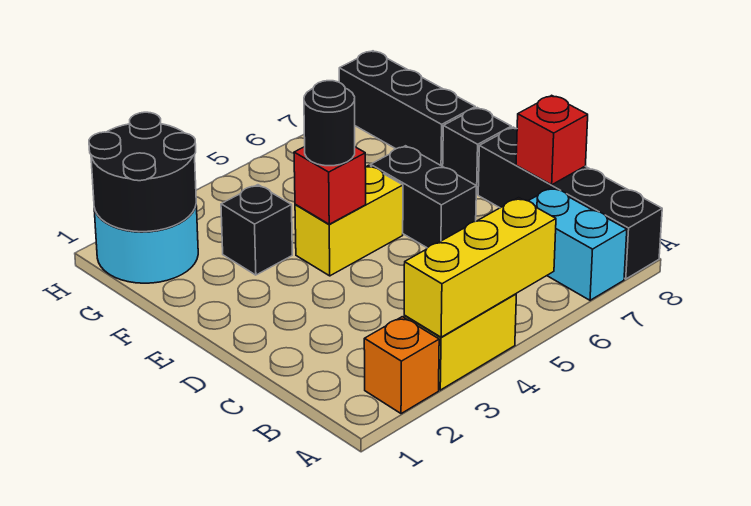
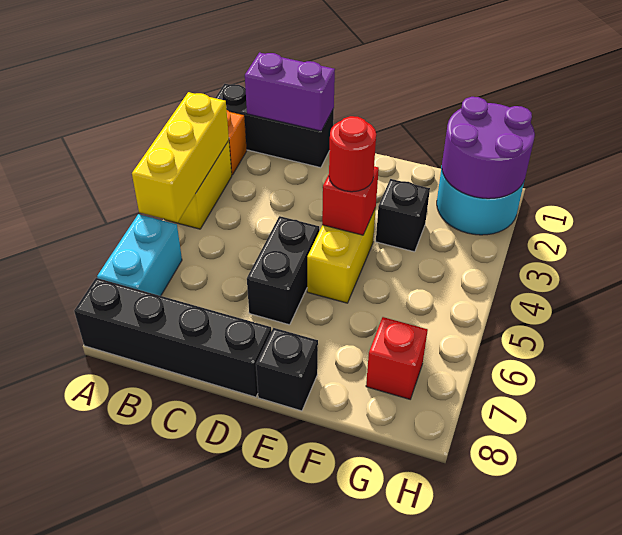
cyan brick A7:B7 level 1 -> cyan brick A6:A7 level 1
none -> purple brick B1:C1 level 2
red brick C8 level 2 -> red brick G7 level 1
black brick D6:E6 level 1 -> black brick D5:D6 level 1
black round brick E4 level 3 -> red round brick E4 level 3
black brick F8:H8 level 1 -> black brick A1:C1 level 1
black round brick G1:H2 level 2 -> purple round brick G1:H2 level 2

